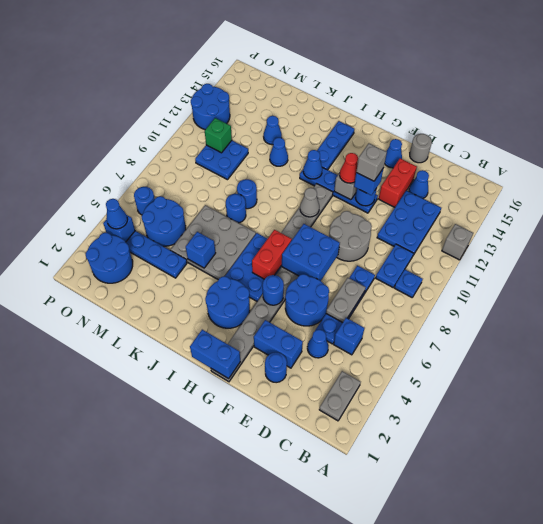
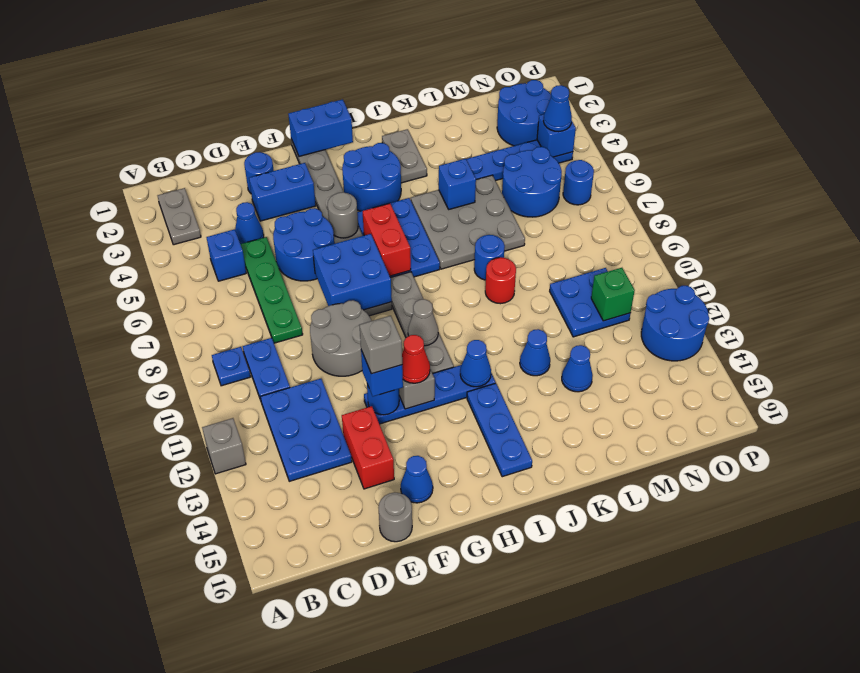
blue plate D5:D8 level 1 -> green plate D5:D8 level 1
grey plate D6:D7 level 2 -> grey plate J2:J3 level 1
blue cone D14 level 1 -> none
blue round brick G5 level 2 -> grey round brick G5 level 2
blue round brick K9 level 1 -> red round brick K9 level 1

